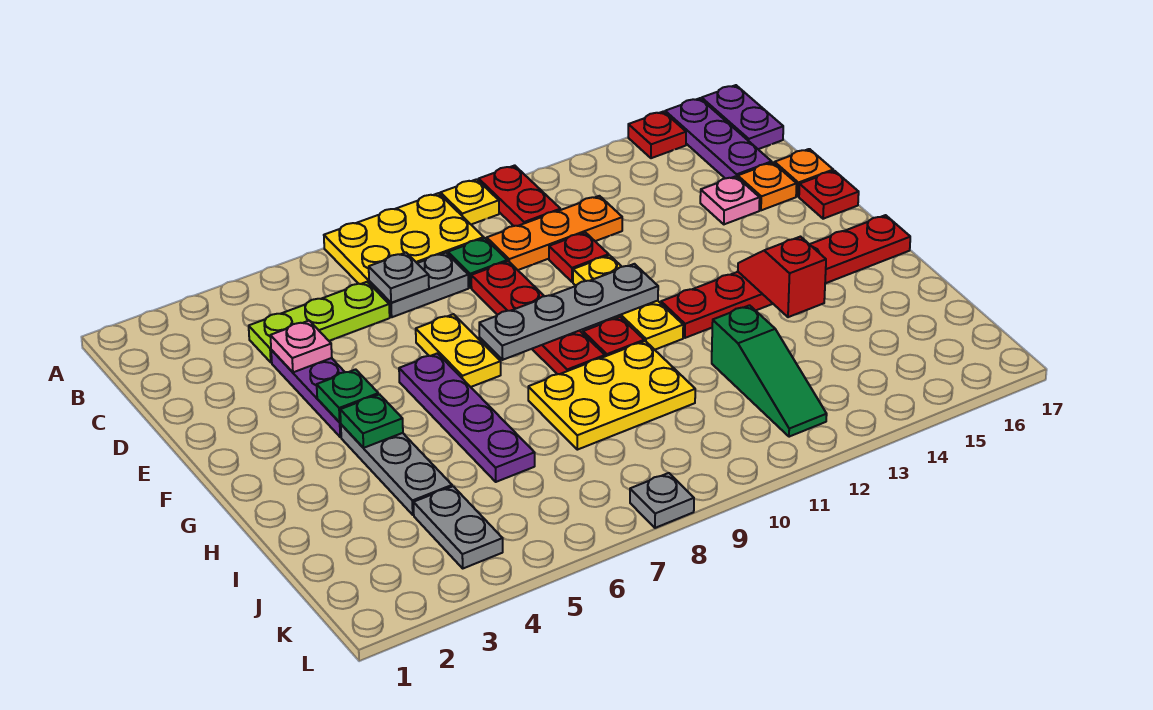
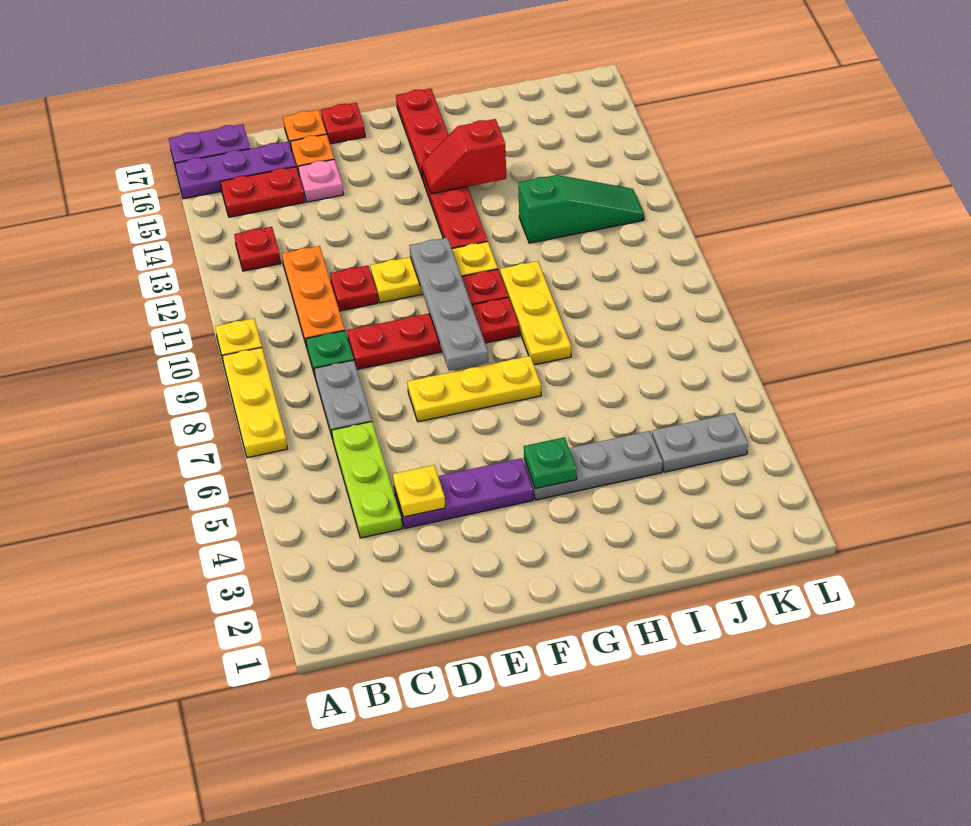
yellow plate A7:B9 level 1 -> yellow plate A7:A9 level 1
red plate A11:B11 level 1 -> red plate B15:C15 level 1
red plate A15 level 1 -> red plate B13 level 1
grey plate C7 level 2 -> none
pink plate D4 level 2 -> yellow plate D4 level 2
yellow plate E7:F7 level 1 -> yellow plate E7:G7 level 1
green plate F4 level 2 -> none
purple plate F6:I6 level 1 -> none
yellow plate H8:I10 level 1 -> yellow plate H8:H10 level 1
grey plate L8 level 1 -> none

